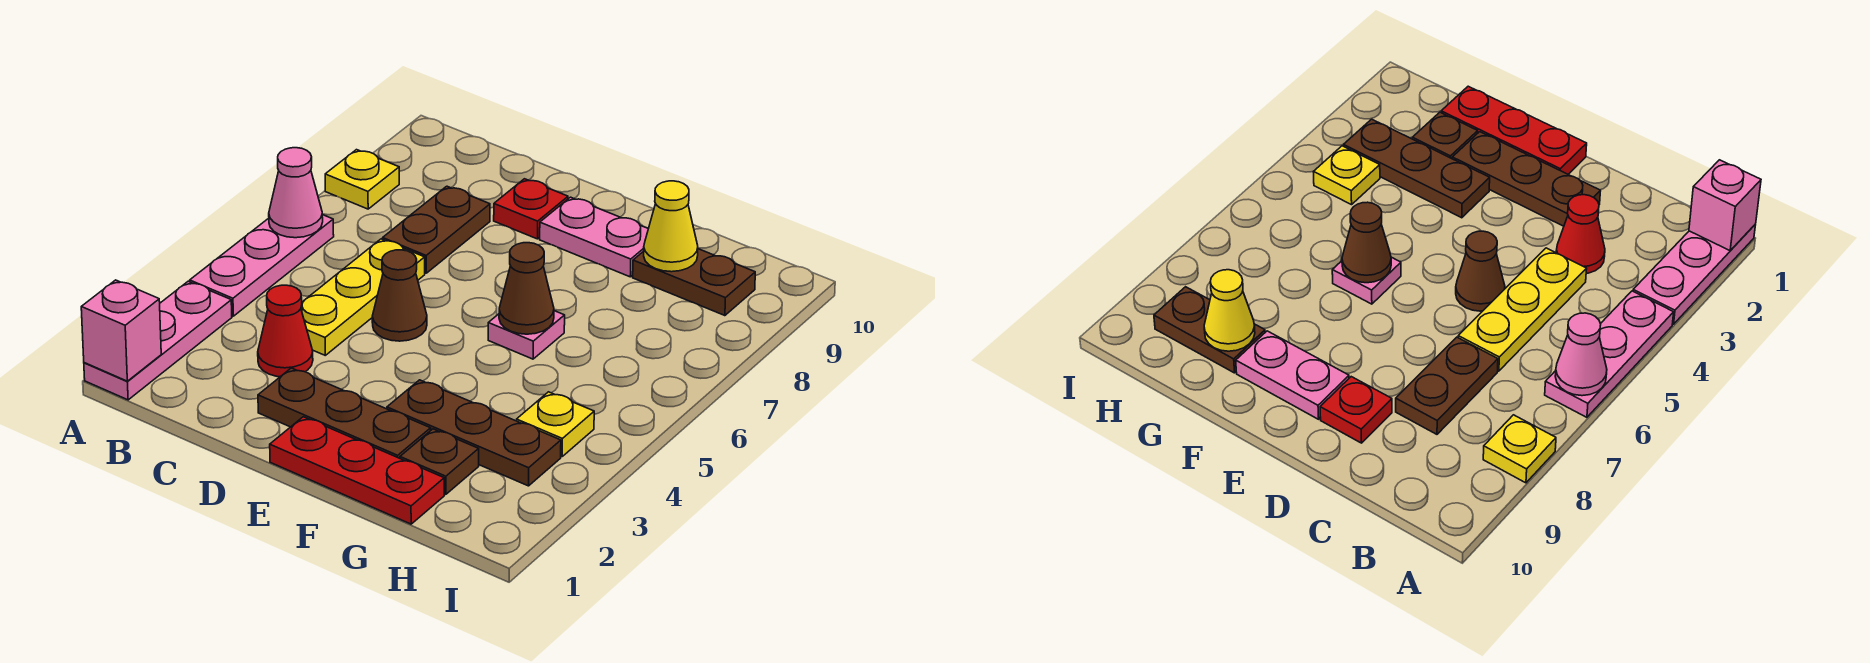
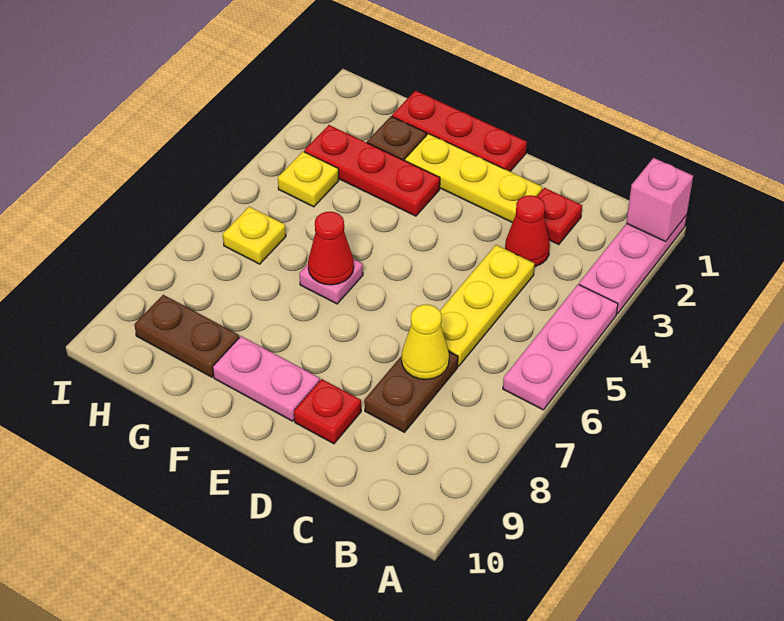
pink cone A6 level 2 -> none
yellow plate A8 level 1 -> yellow plate H6 level 1
none -> red plate C2 level 1
brown plate D2:F2 level 1 -> yellow plate D2:F2 level 1
brown cone D5 level 1 -> none
brown plate F3:H3 level 1 -> red plate F3:H3 level 1
brown cone F6 level 2 -> red cone F6 level 2
yellow cone G9 level 2 -> yellow cone C7 level 2

